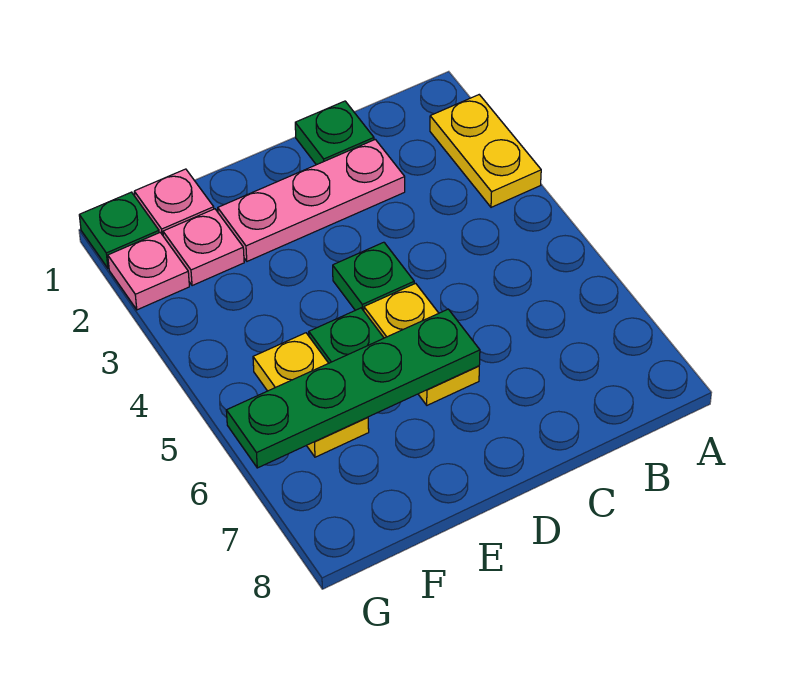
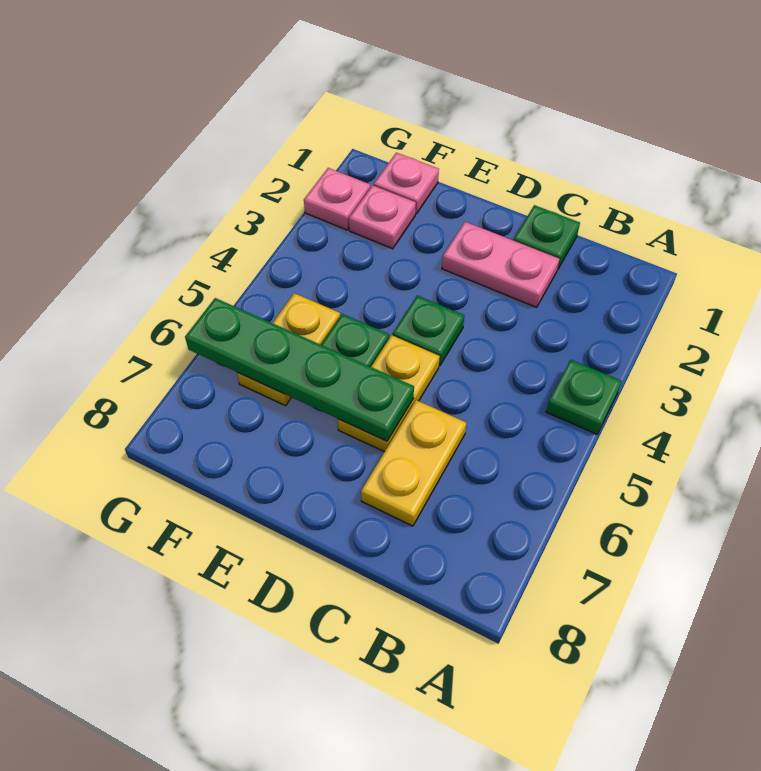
yellow plate A2:A3 level 1 -> yellow plate C6:C7 level 1
pink plate C2:E2 level 1 -> pink plate C2:D2 level 1
green plate G1 level 1 -> green plate A4 level 1

